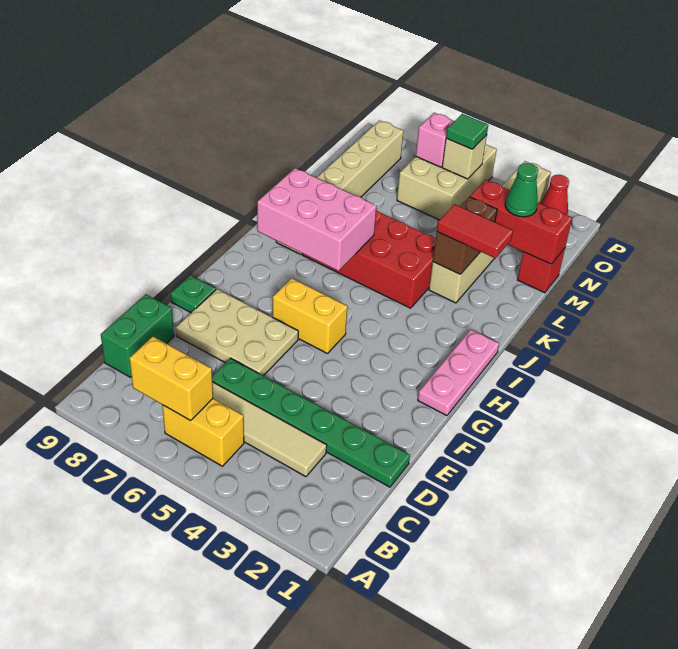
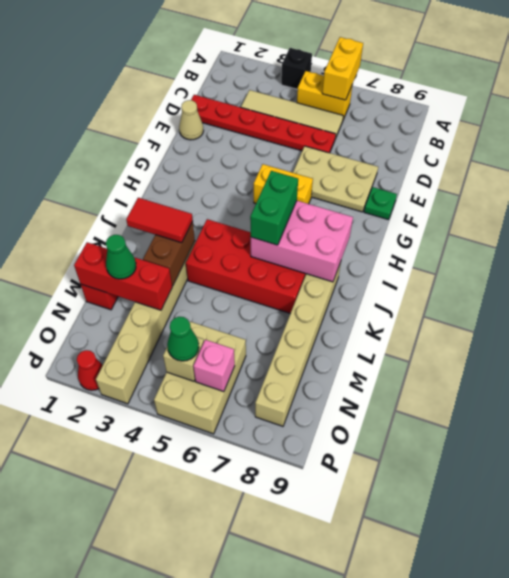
none -> black brick A4 level 1
yellow brick B6:B7 level 2 -> yellow brick A6:B6 level 2
green brick C9:D9 level 1 -> green brick I6:J6 level 3
green plate D1:D6 level 1 -> red plate D1:D6 level 1
none -> tan cone E1 level 1
pink plate G1:I1 level 1 -> none
green tile O5 level 3 -> green cone O5 level 3

